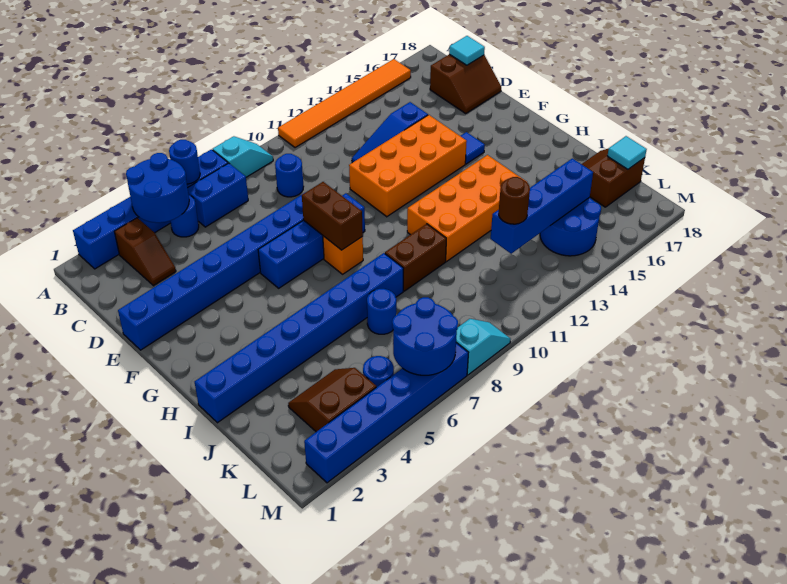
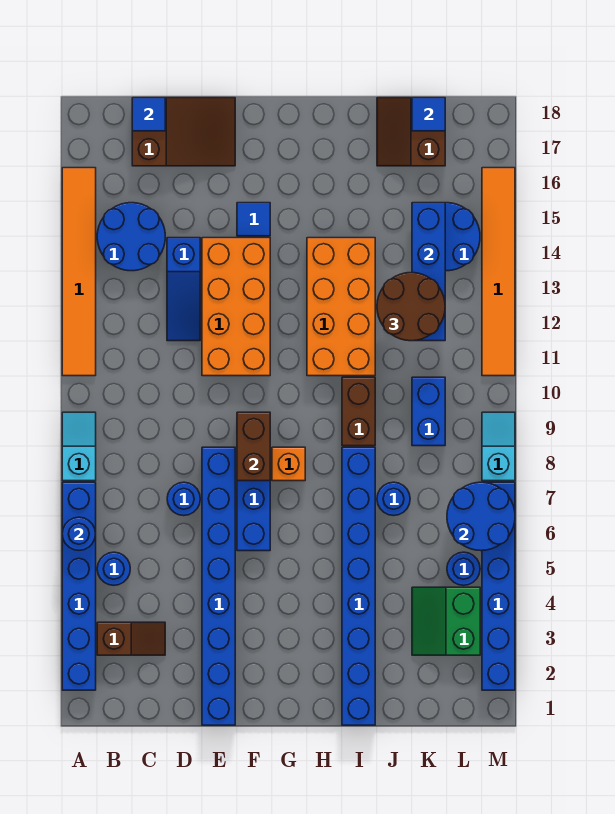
blue round brick A4:B5 level 2 -> blue round brick B14:C15 level 1
blue brick B6:B7 level 1 -> blue brick K9:K10 level 1
blue round brick C9 level 1 -> blue round brick D7 level 1
brown slope C17:D18 level 1 top C -> brown slope C17:E18 level 1 top C
cyan tile C18 level 2 -> blue tile C18 level 2
brown brick F8:G8 level 2 -> brown brick F8:F9 level 2
brown slope K3:L4 level 1 top L -> green slope K3:L4 level 1 top L
brown round brick K12 level 3 -> brown round brick J12:K13 level 3
cyan tile K18 level 2 -> blue tile K18 level 2
none -> orange tile M11:M16 level 1

